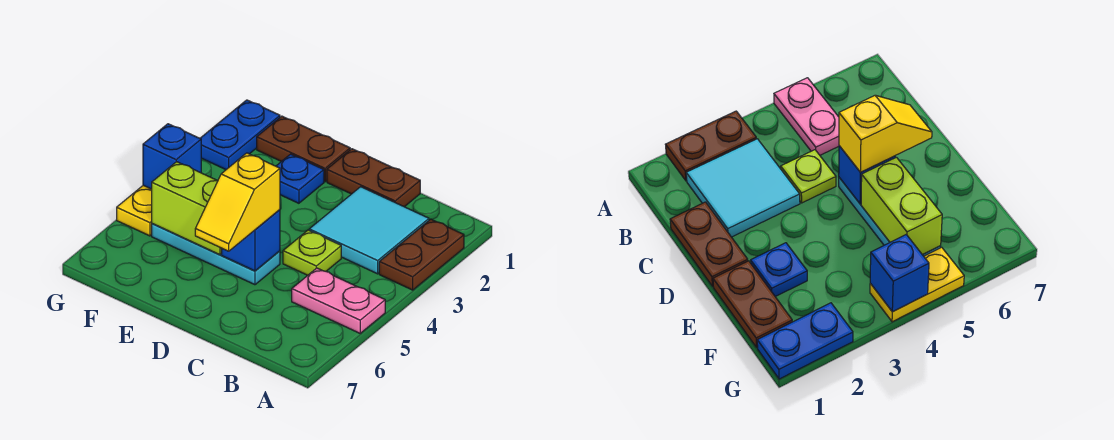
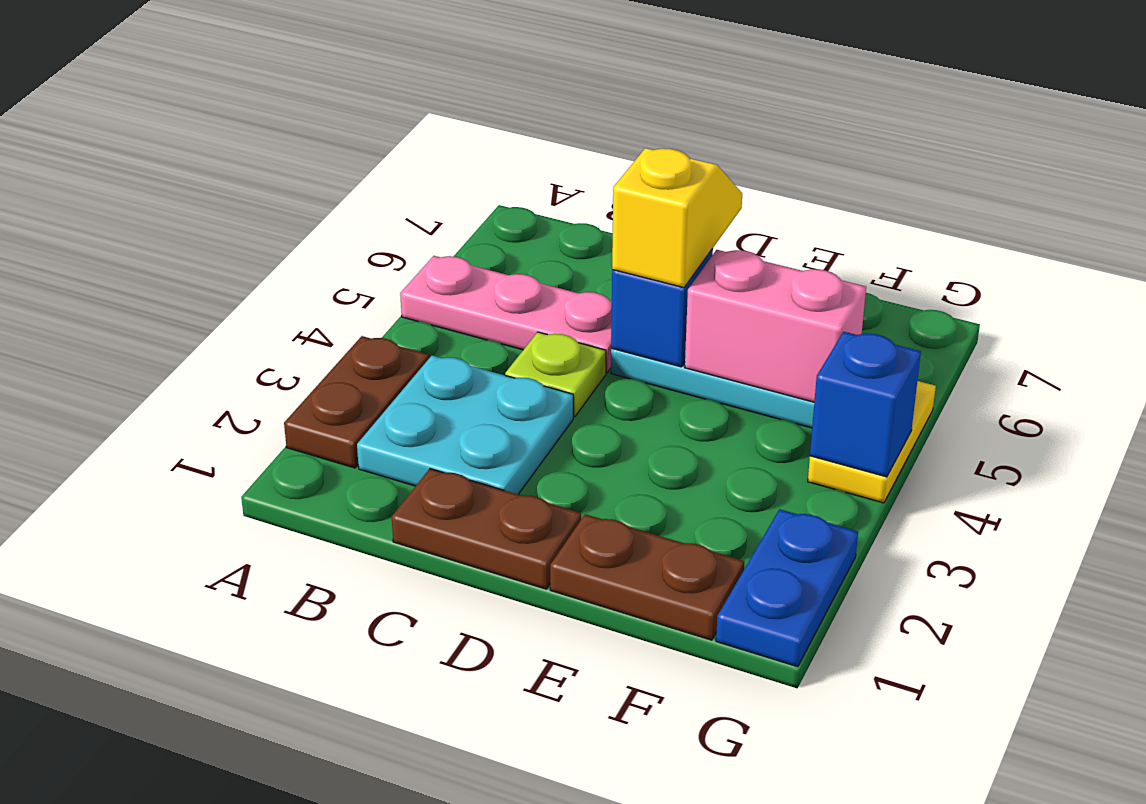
pink plate A5:B5 level 1 -> pink plate A5:C5 level 1
cyan tile B2:C3 level 1 -> cyan plate B2:C3 level 1
blue plate E2 level 1 -> none
lime brick E5:F5 level 2 -> pink brick E5:F5 level 2

